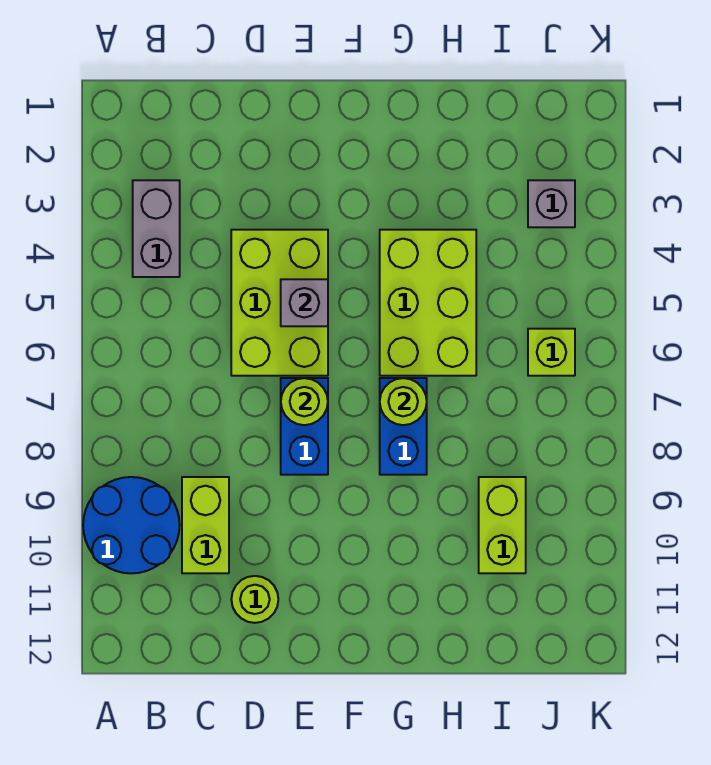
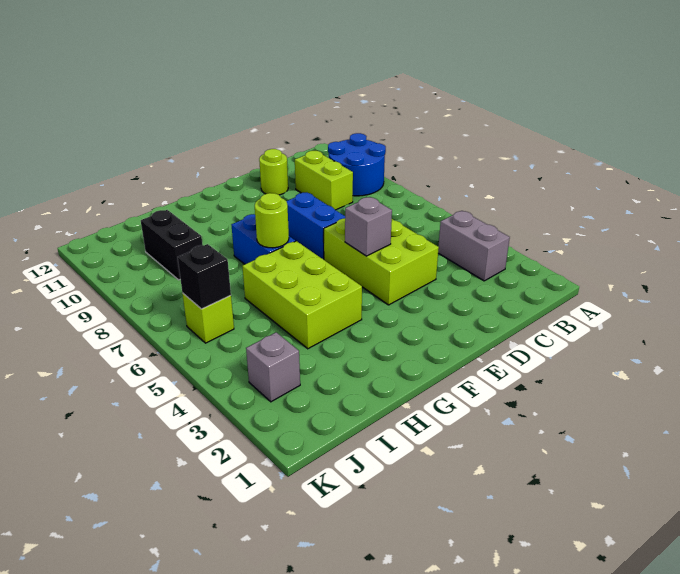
lime round brick E7 level 2 -> none
lime brick I9:I10 level 1 -> black brick I9:I10 level 1
none -> black brick J6 level 2

